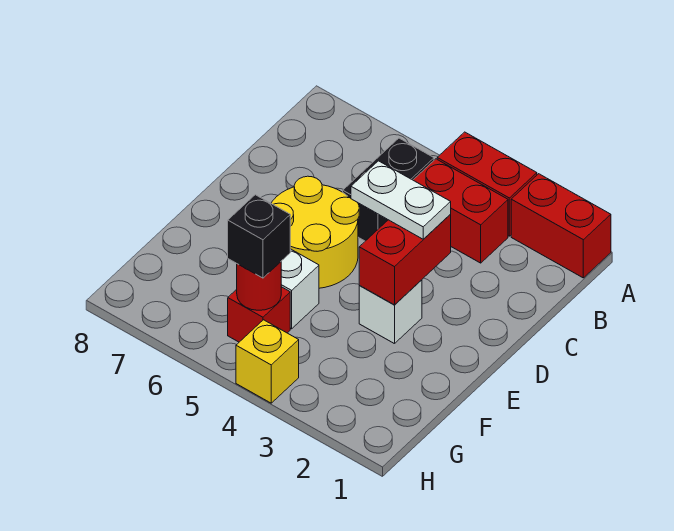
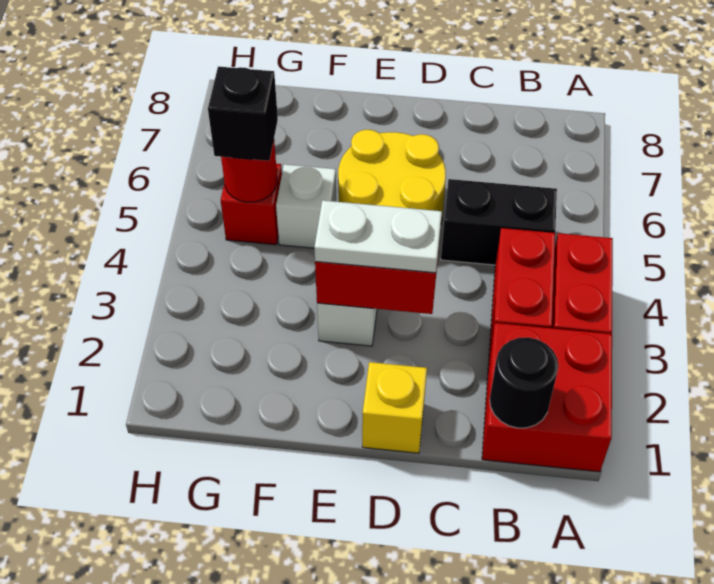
red brick A1:A2 level 1 -> red brick A1:B2 level 1
none -> black round brick B1 level 2
white plate D3:D4 level 3 -> white plate D3:E3 level 3
yellow brick H4 level 1 -> yellow brick D1 level 1

